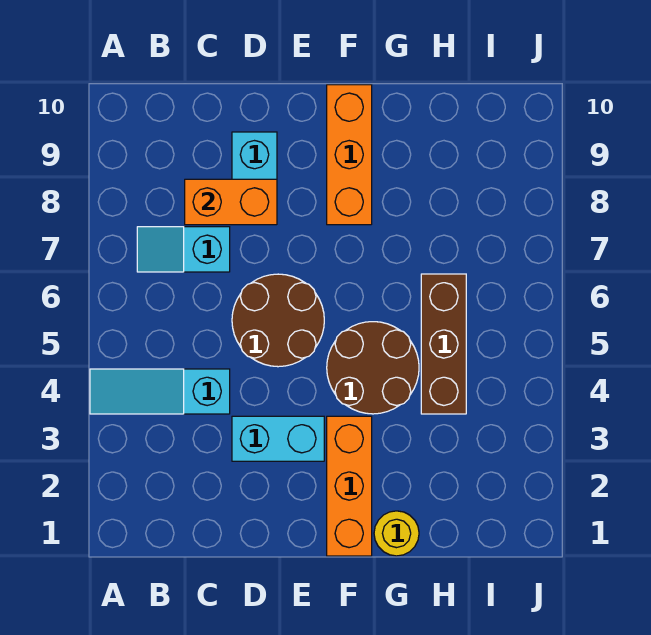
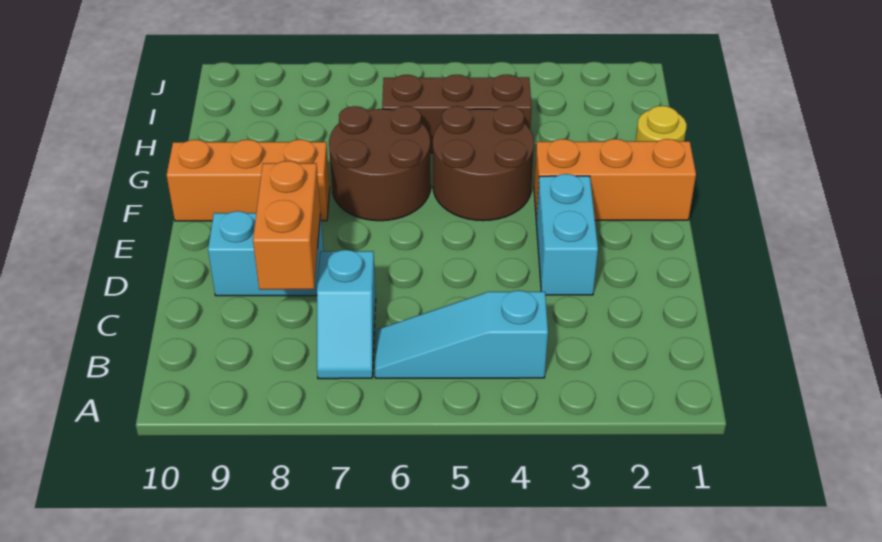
cyan slope A4:C4 level 1 top C -> cyan slope B4:B6 level 1 top 4
brown round brick D5:E6 level 1 -> brown round brick F6:G7 level 1

